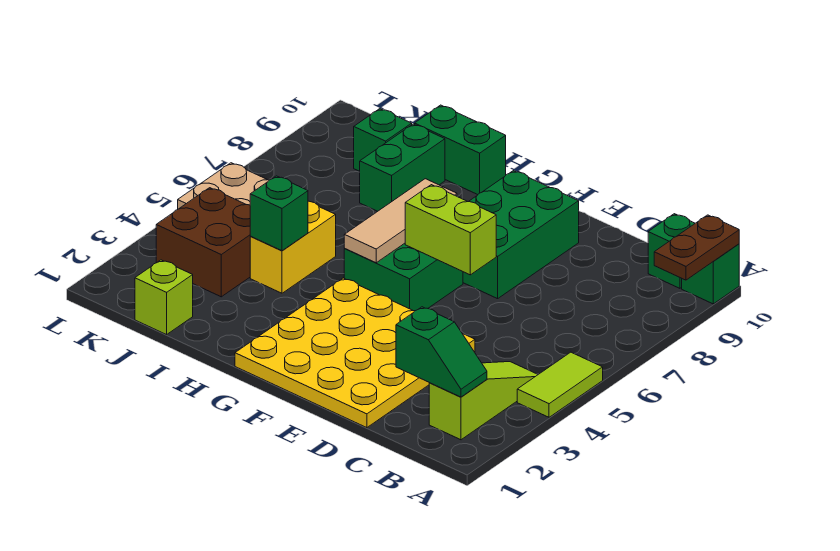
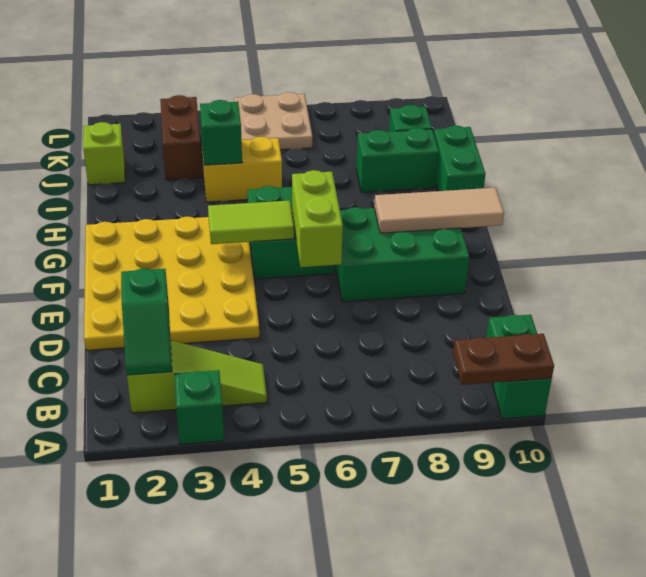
none -> green brick A3 level 1
lime tile A4:A5 level 1 -> lime tile F4:F5 level 2
tan tile G5:G7 level 2 -> tan tile F8:F10 level 2
brown brick J3:K4 level 1 -> brown brick J3:K3 level 1

